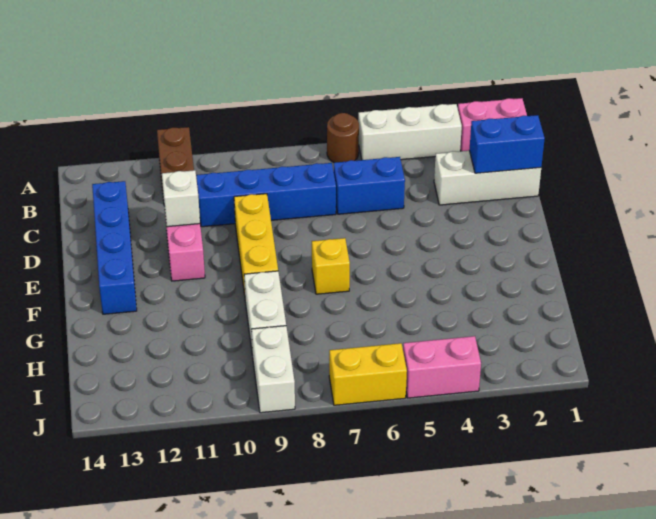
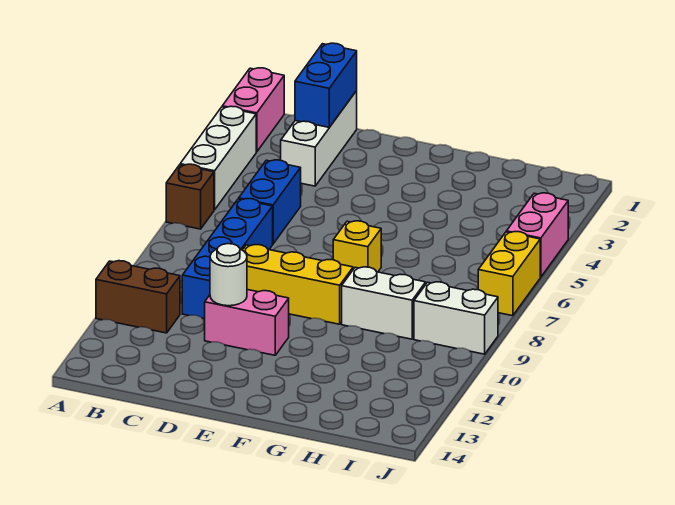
brown round brick A6 level 1 -> brown brick A6 level 1
blue brick C13:F13 level 1 -> none
white brick D11 level 2 -> white round brick D11 level 2

